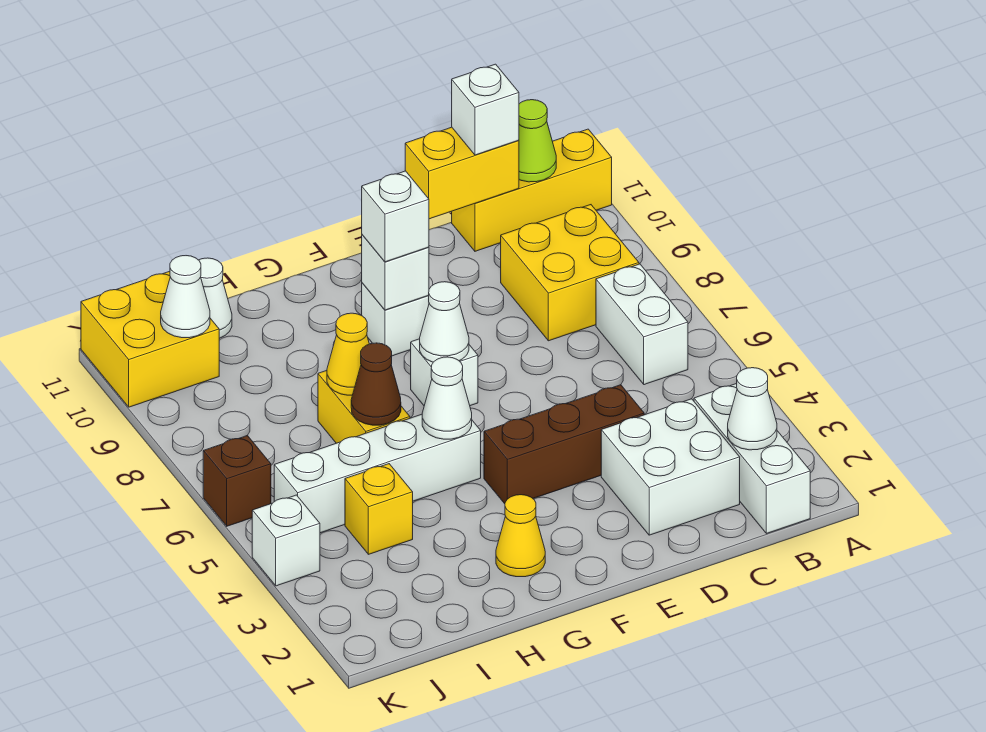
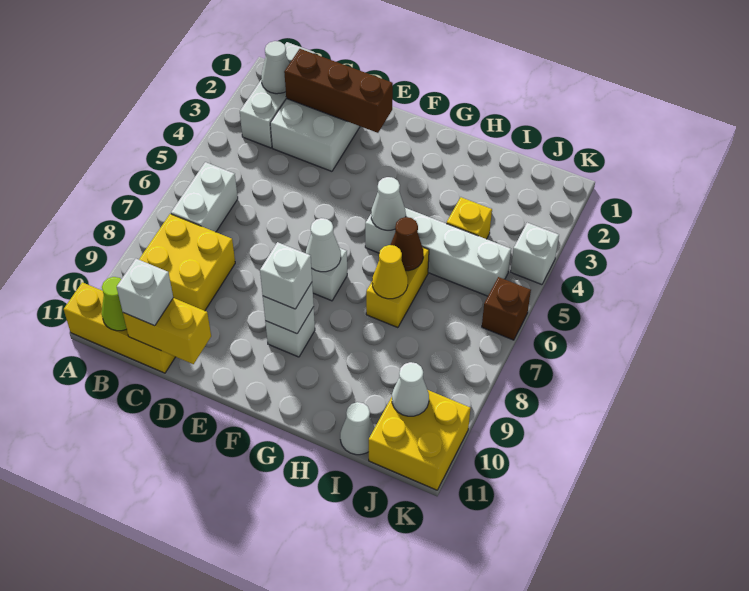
brown brick D4:F4 level 1 -> brown brick C2:E2 level 2
yellow cone G2 level 1 -> none

